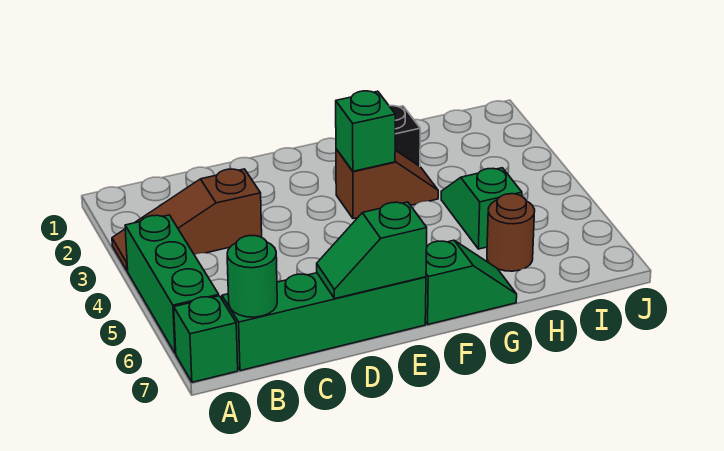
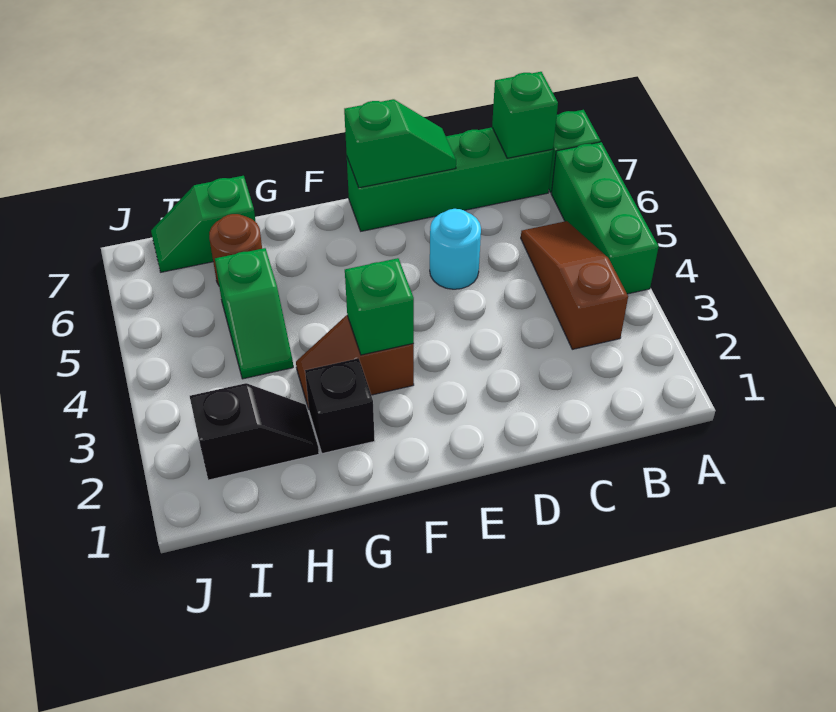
brown slope A3:C3 level 1 top C -> brown slope B3:B5 level 1 top 3
green round brick B7 level 2 -> green brick B7 level 2
none -> cyan round brick D5 level 1
green slope F7:G7 level 1 top F -> green slope H7:I7 level 1 top H
none -> black slope H2:I2 level 1 top I

